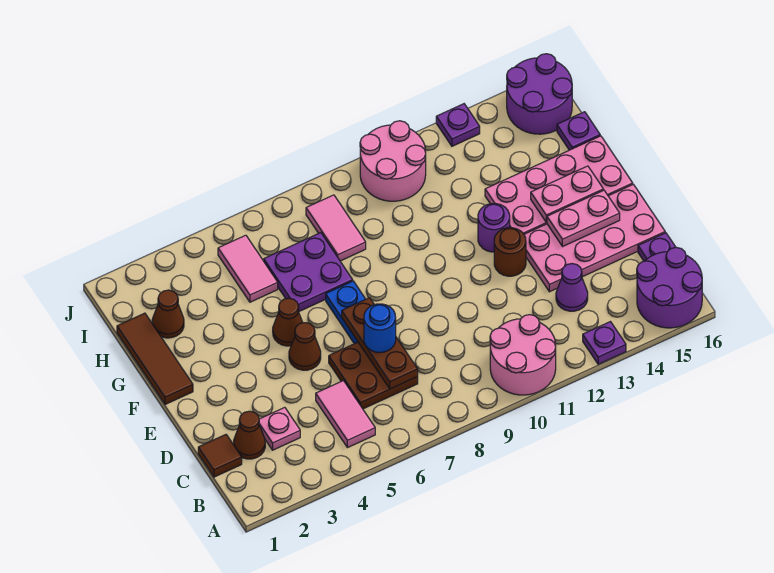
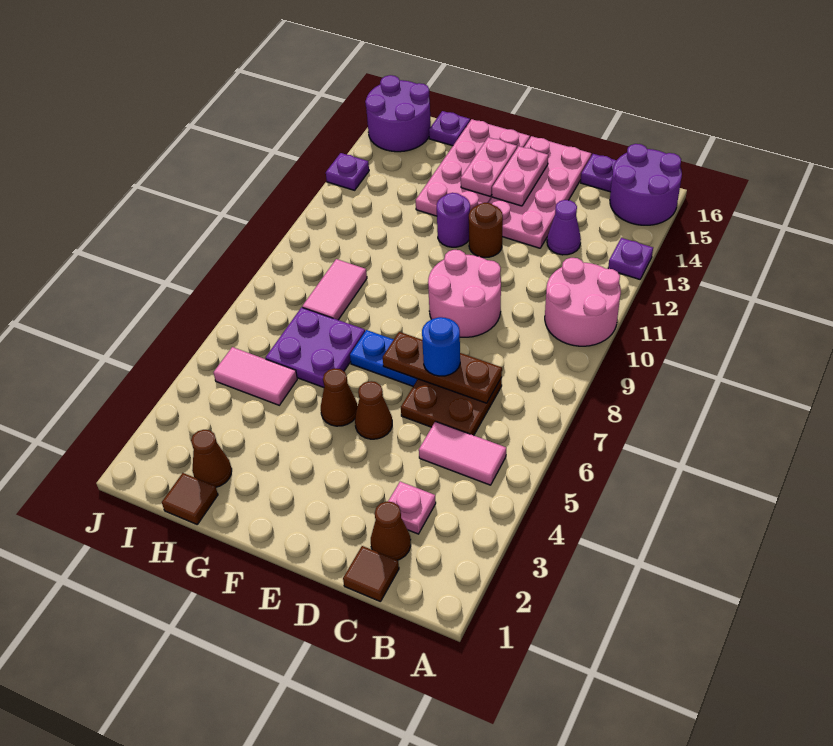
brown tile F1:H1 level 1 -> brown tile H1 level 1
pink tile H8:I8 level 1 -> pink tile H8:H9 level 1
pink round brick I10:J11 level 1 -> pink round brick D9:E10 level 1

